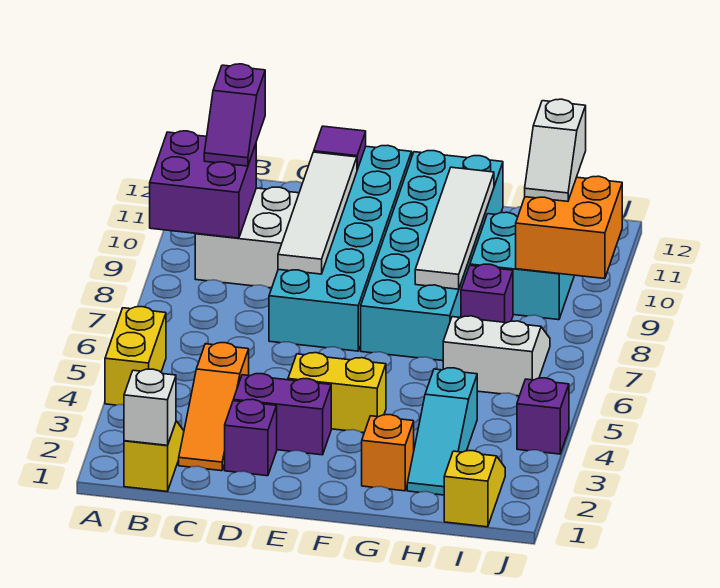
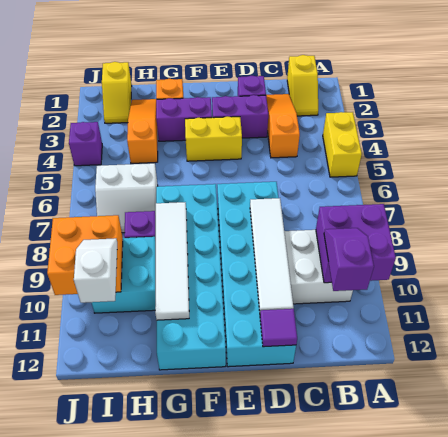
white brick B1 level 2 -> none
none -> purple brick F3:G3 level 1
cyan slope H2:H4 level 1 top 4 -> orange slope H2:H4 level 1 top 4

